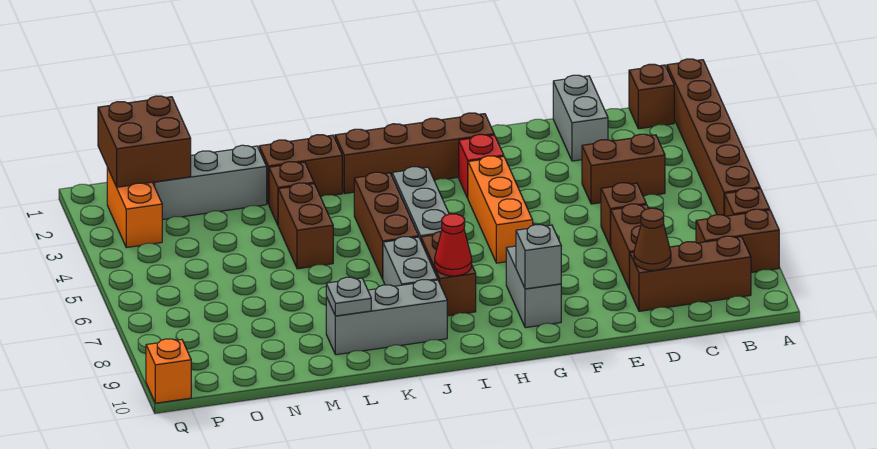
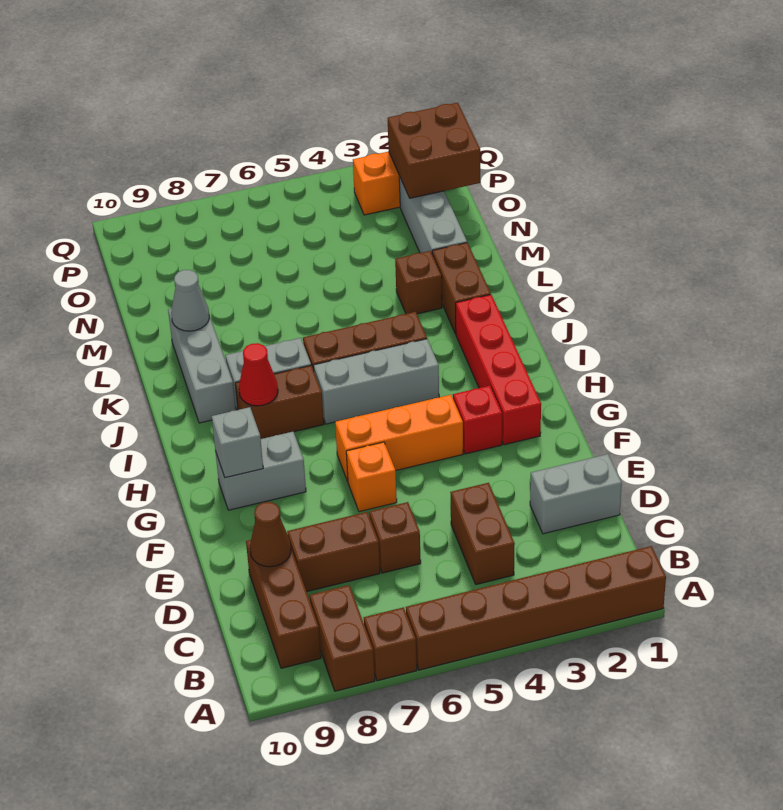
brown brick B1 level 1 -> none
brown brick G2:J2 level 1 -> red brick G2:J2 level 1
brown brick L4:L5 level 1 -> none
grey plate L9 level 2 -> grey cone L9 level 2
orange brick Q10 level 1 -> orange brick F6 level 1

